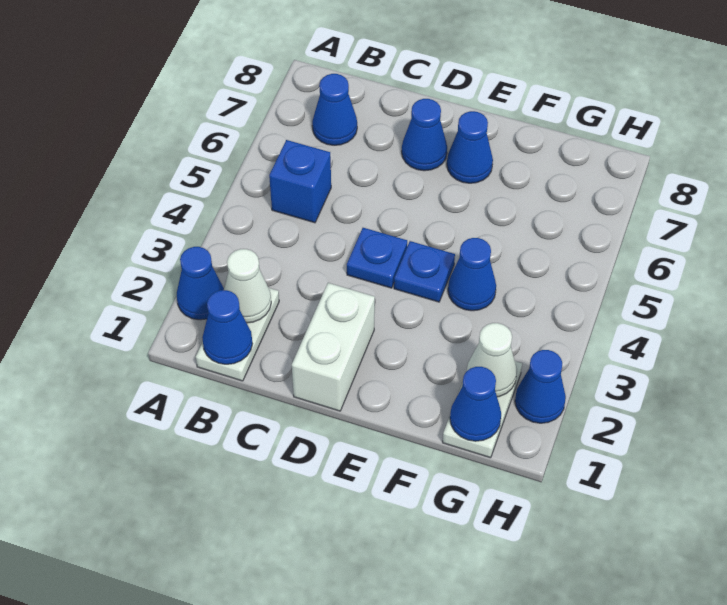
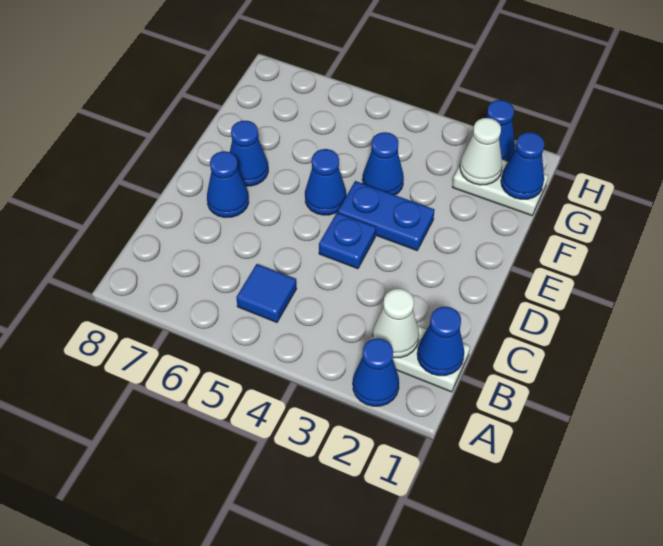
blue brick B5 level 1 -> blue tile B5 level 1
blue cone B7 level 1 -> blue cone E5 level 1
white brick D1:D2 level 1 -> none
blue plate E4 level 1 -> blue plate E3:E4 level 1

